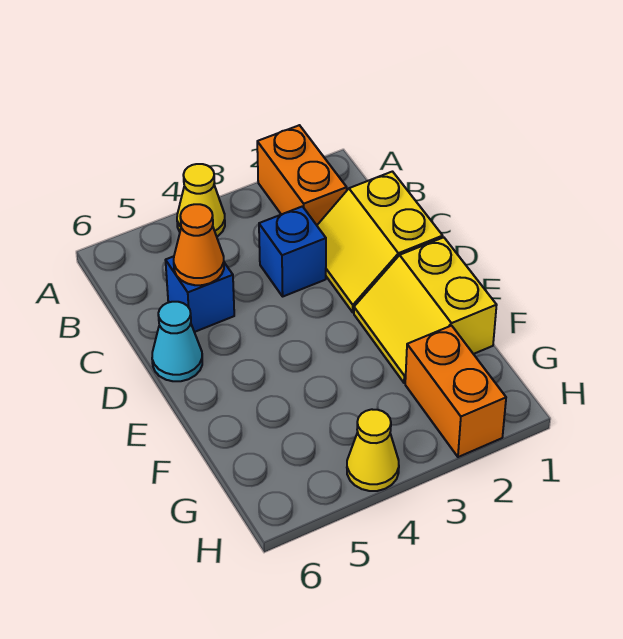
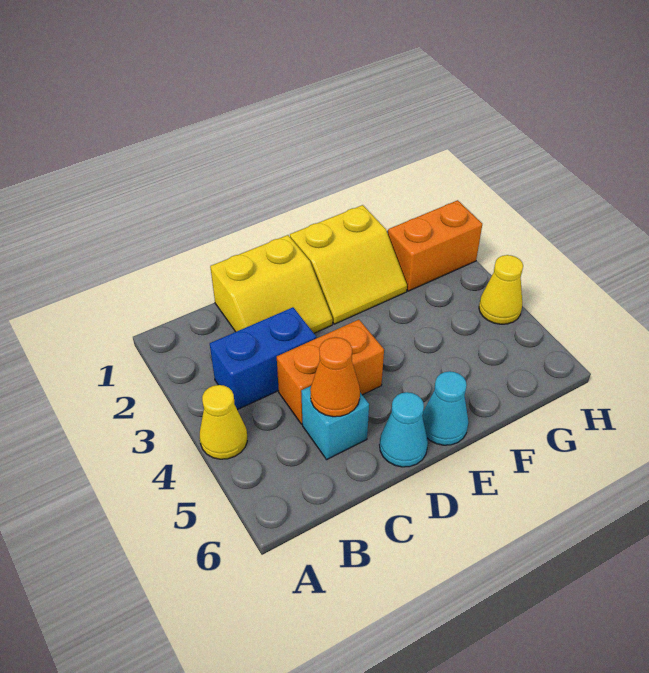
orange brick A2:B2 level 1 -> orange brick C4:D4 level 1
blue brick C3 level 1 -> blue brick B3:C3 level 1
blue brick C5 level 1 -> cyan brick C5 level 1
none -> cyan cone E6 level 1

